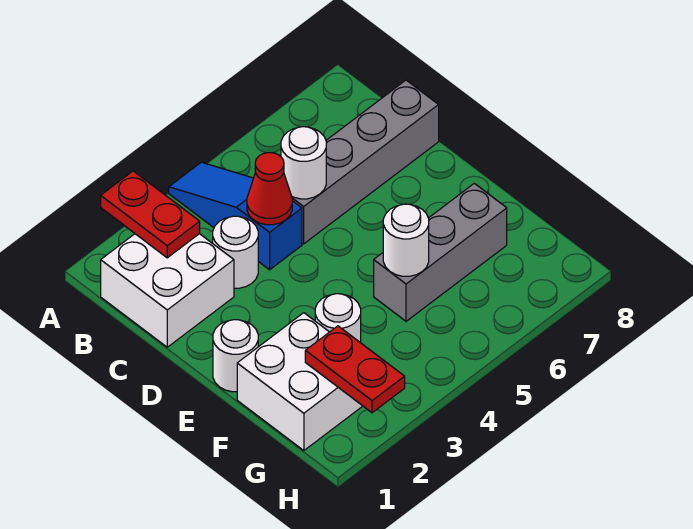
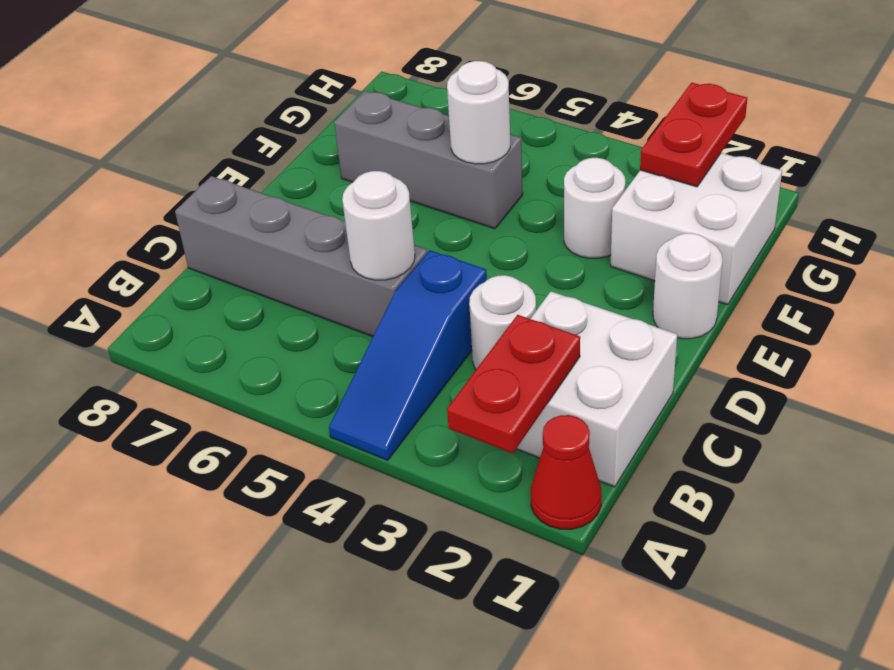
red cone C4 level 2 -> red cone A1 level 1

